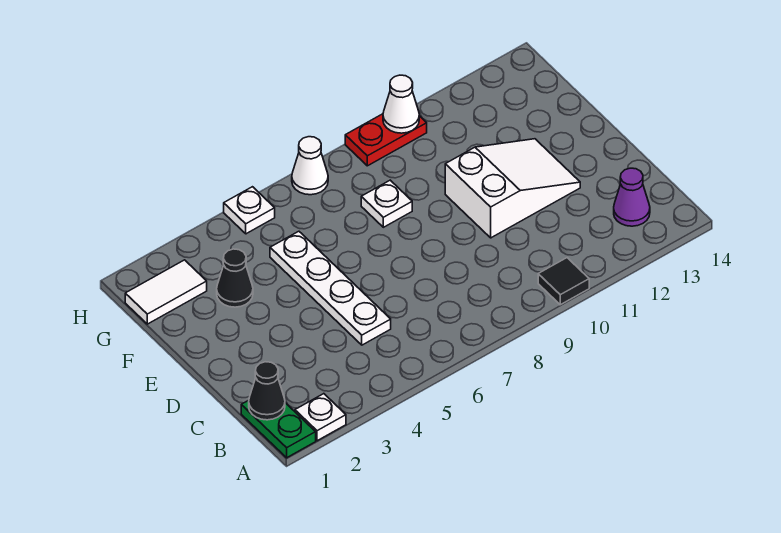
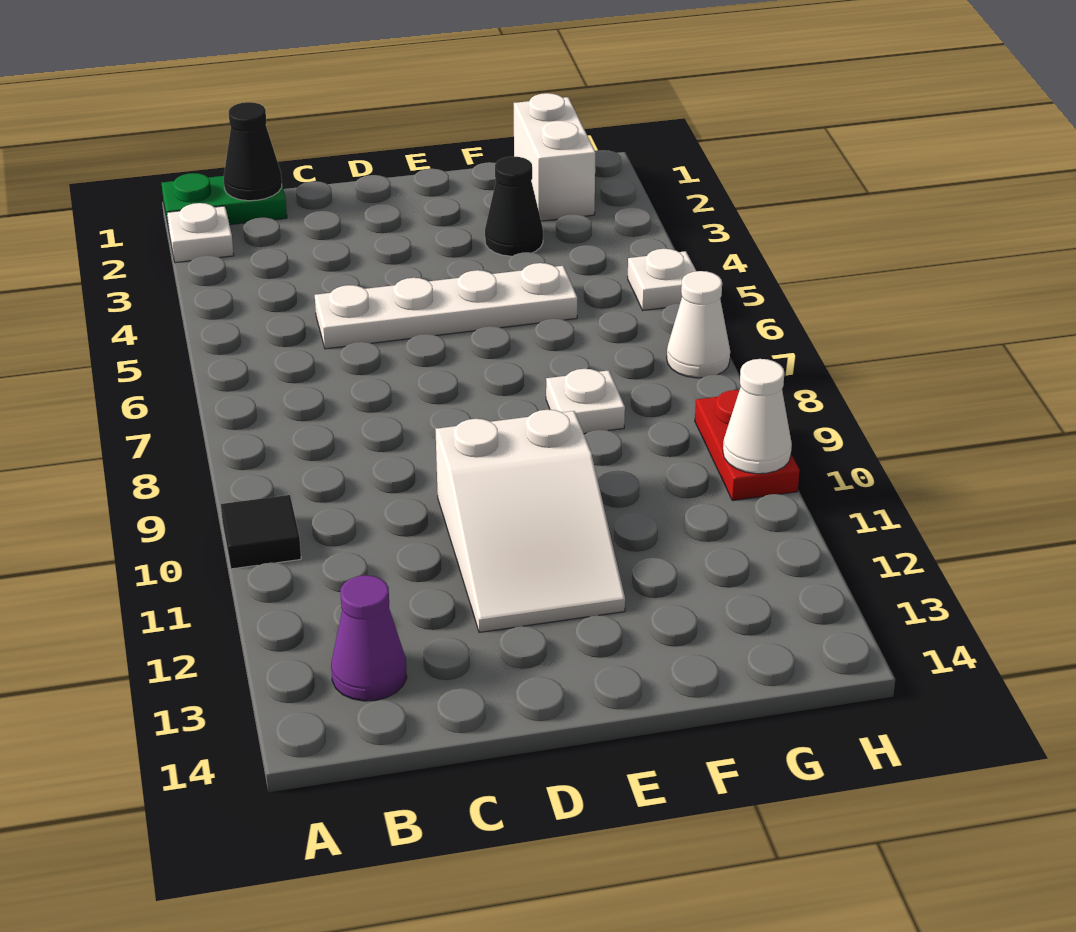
white tile G1:G2 level 1 -> white brick G1:G2 level 1

